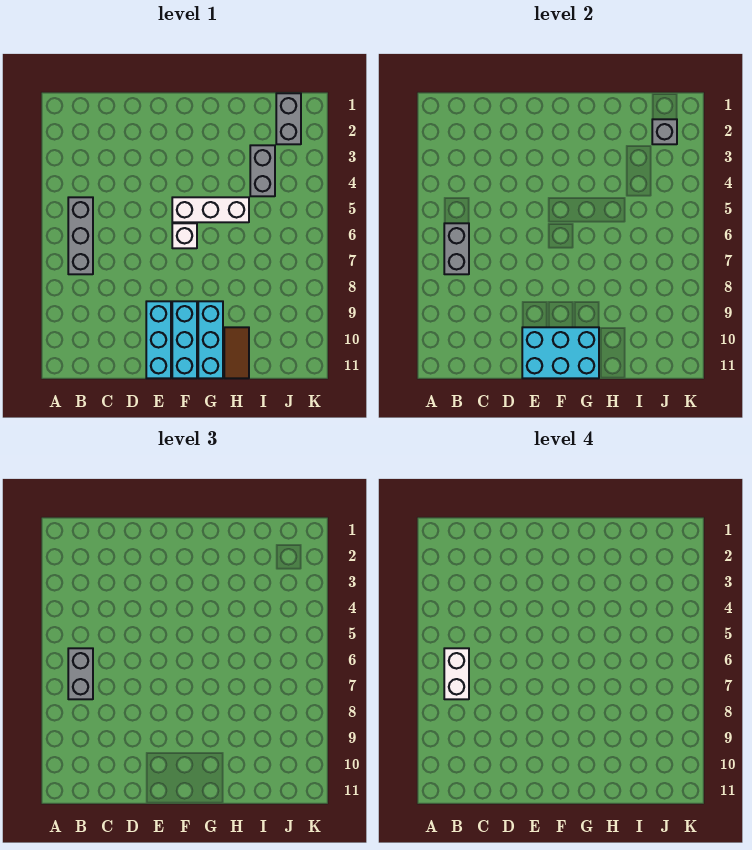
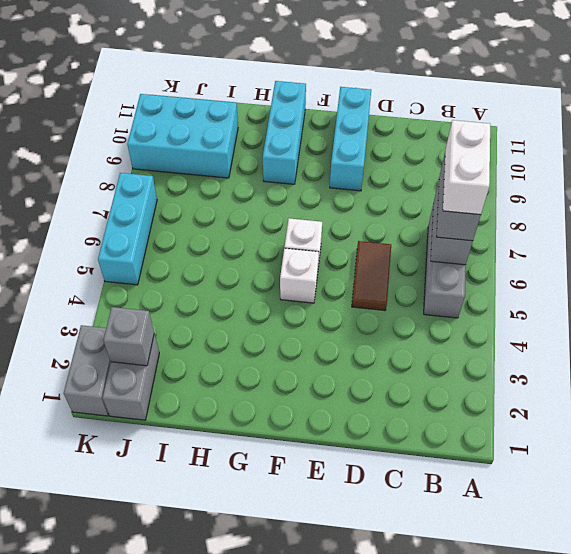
cyan brick E10:G11 level 2 -> cyan brick I9:K10 level 1
white brick F5:H5 level 1 -> white brick F5 level 1
cyan brick F9:F11 level 1 -> cyan brick K5:K7 level 1
brown tile H10:H11 level 1 -> brown tile D5:D6 level 1
grey brick I3:I4 level 1 -> grey brick K1:K2 level 1

